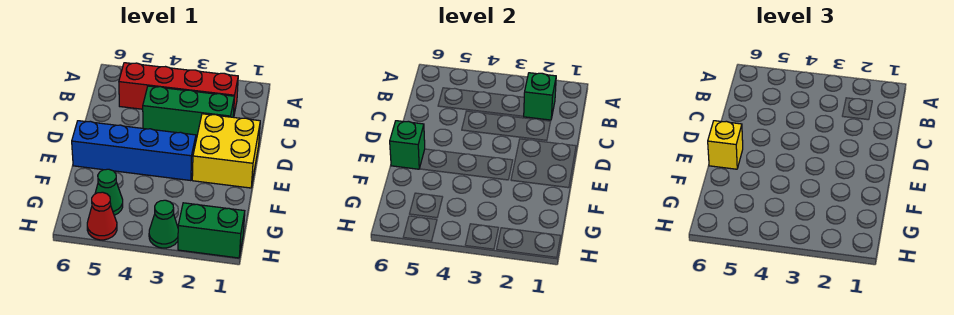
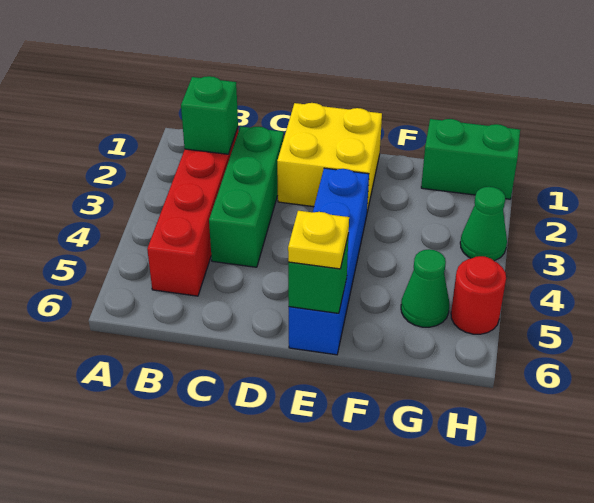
yellow brick E6 level 3 -> yellow plate E6 level 3
green brick H1:H2 level 1 -> green brick G1:H1 level 1
red cone H5 level 1 -> red round brick H5 level 1

